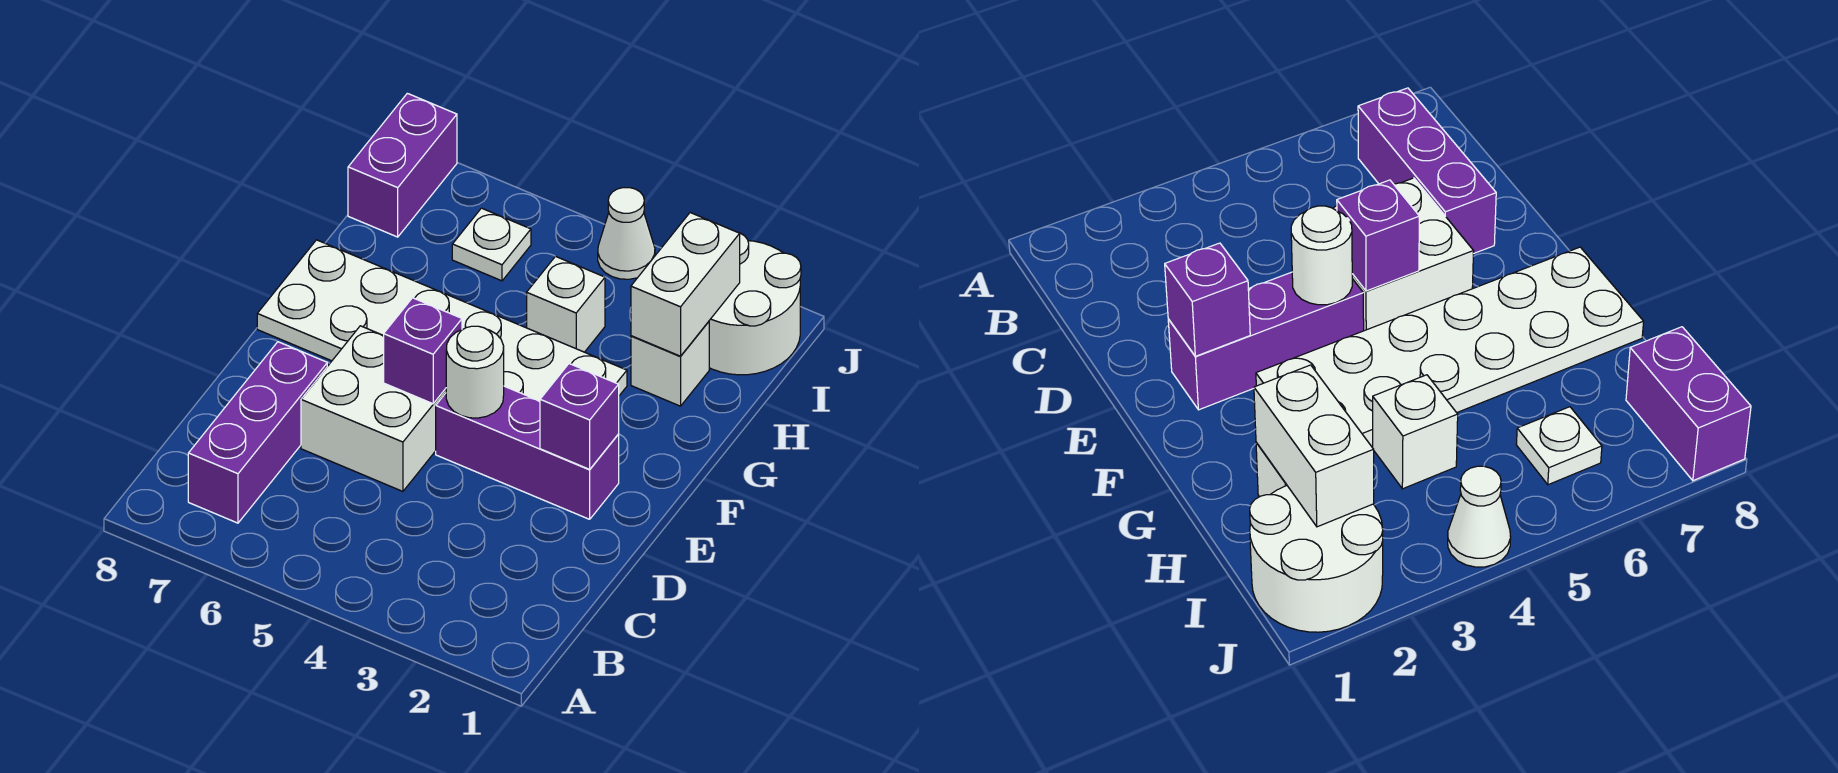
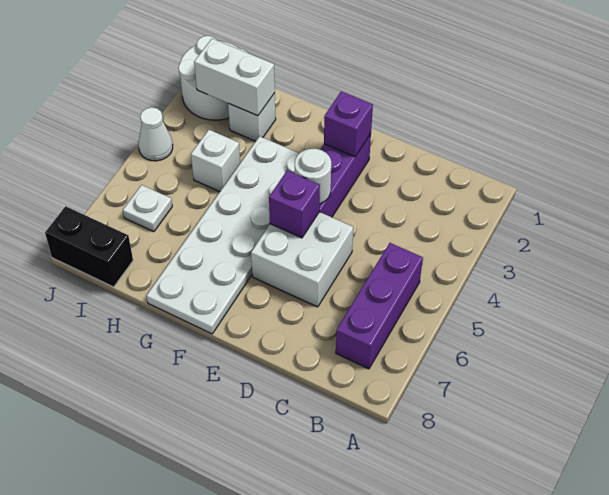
purple brick B7:D7 level 1 -> purple brick B5:B7 level 1
purple brick I8:J8 level 1 -> black brick I8:J8 level 1

